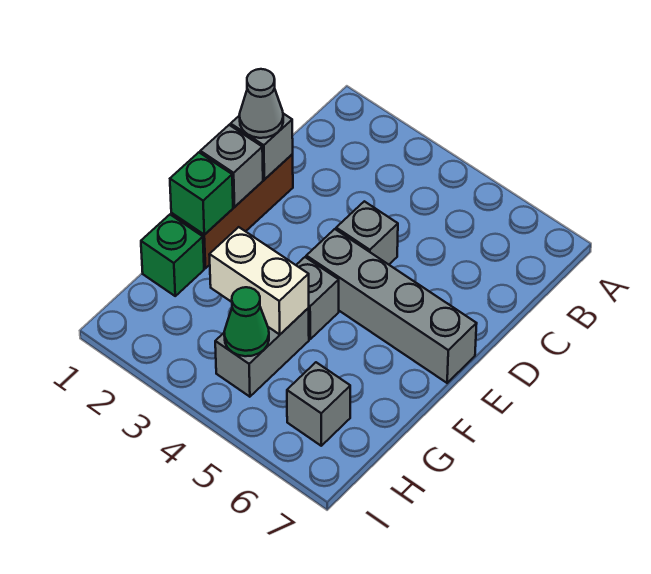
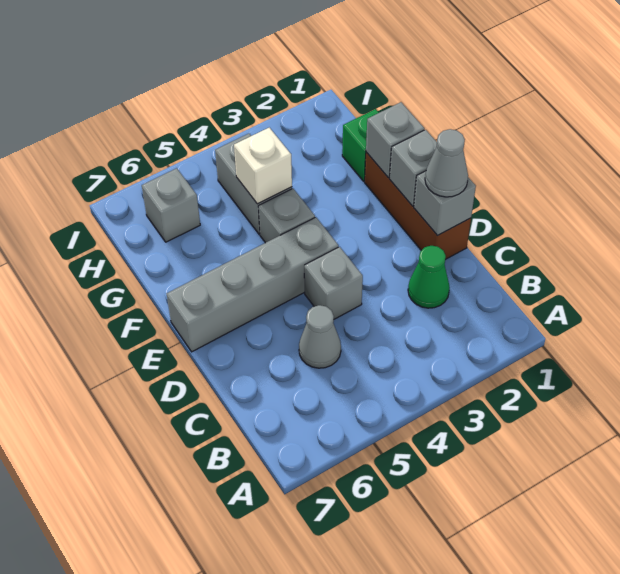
none -> grey cone C5 level 1
green brick F1 level 2 -> grey brick F1 level 2
white brick G3:G4 level 2 -> white brick G4 level 2
green cone H4 level 2 -> green cone C2 level 1

